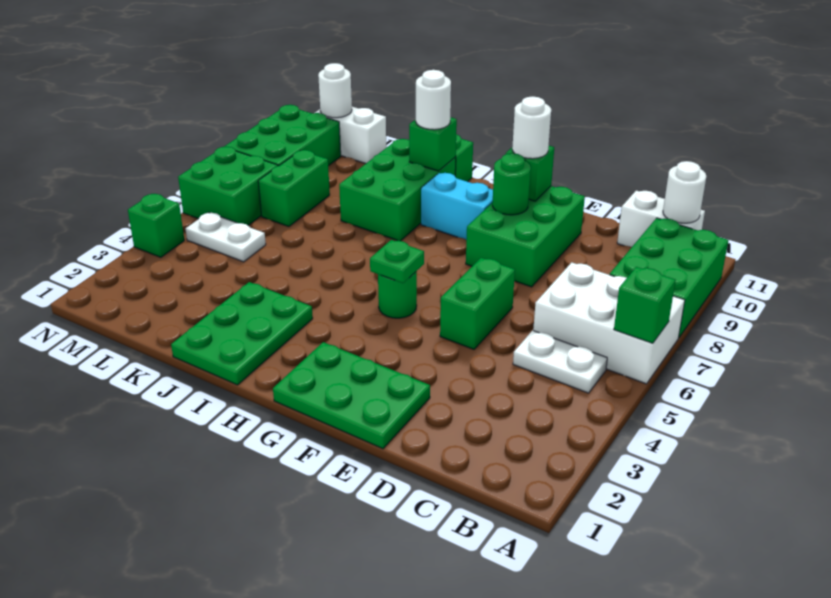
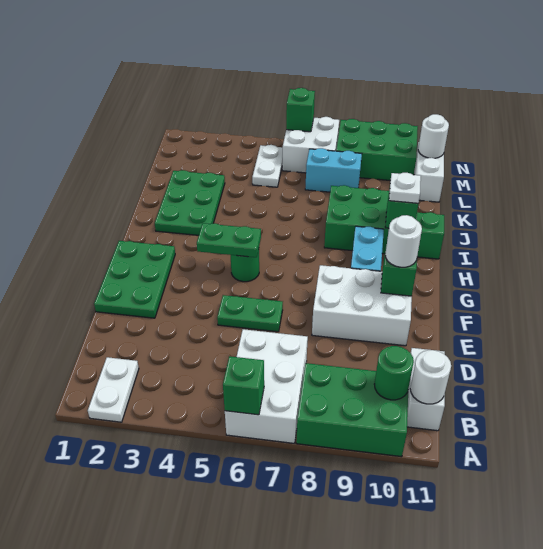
white plate B5:C5 level 1 -> white plate A2:B2 level 1
green brick E5:E6 level 1 -> green plate E5:E6 level 1
green brick E8:F10 level 1 -> white brick E8:F10 level 1
green round brick F9 level 2 -> green round brick B10 level 2
green plate G5 level 2 -> green plate G4:G5 level 2
green plate I1:J3 level 1 -> green plate I2:K3 level 1
white round brick I10 level 3 -> white plate I10 level 3
green brick L7:L8 level 1 -> cyan brick L7:L8 level 1
green brick M6:N7 level 1 -> white brick M6:N7 level 1
green brick N4 level 1 -> green brick N6 level 2

